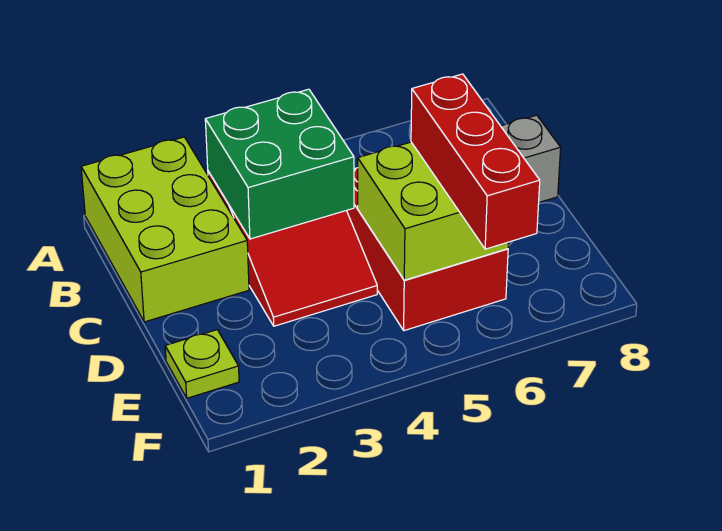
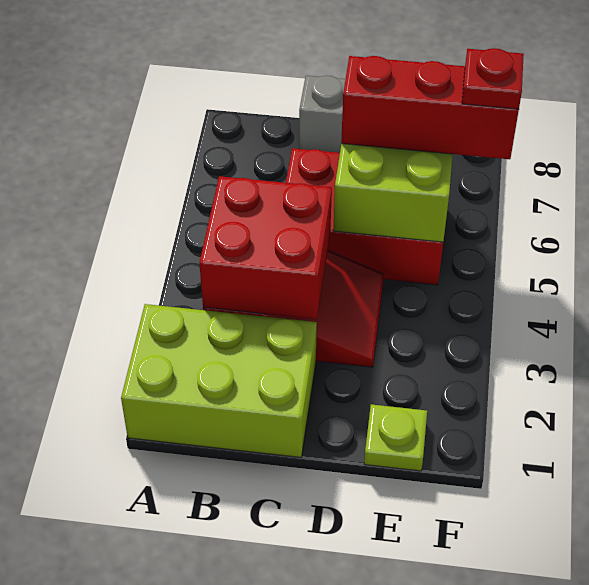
green brick B3:C4 level 2 -> red brick B3:C4 level 2
none -> red plate F6 level 4

